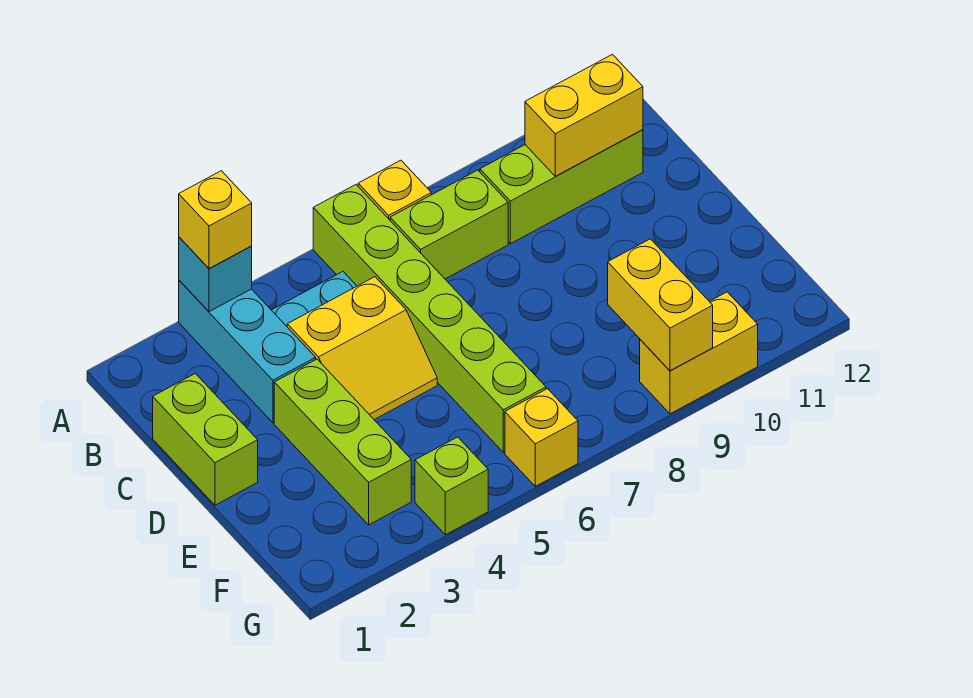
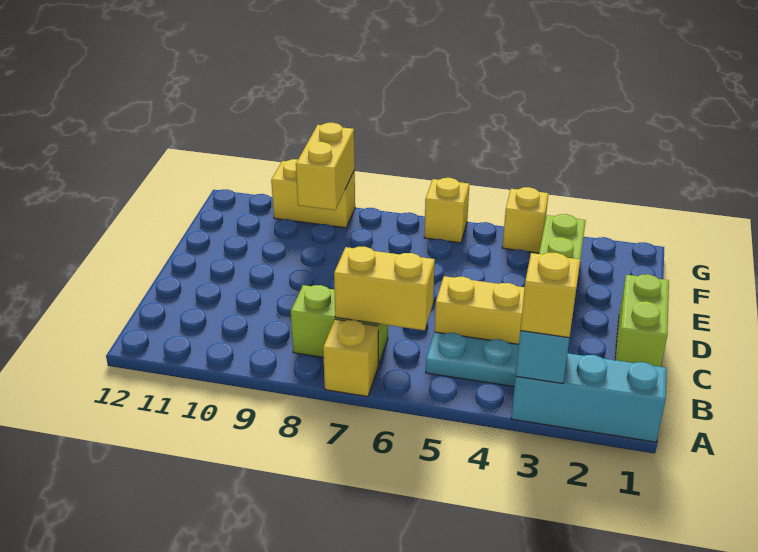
cyan brick A3:C3 level 1 -> cyan brick A1:A3 level 1
lime brick A6:F6 level 1 -> none
lime brick B9:B11 level 1 -> none
yellow brick B10:B11 level 2 -> yellow brick B6:B7 level 2
lime brick G4 level 1 -> yellow brick G4 level 1

